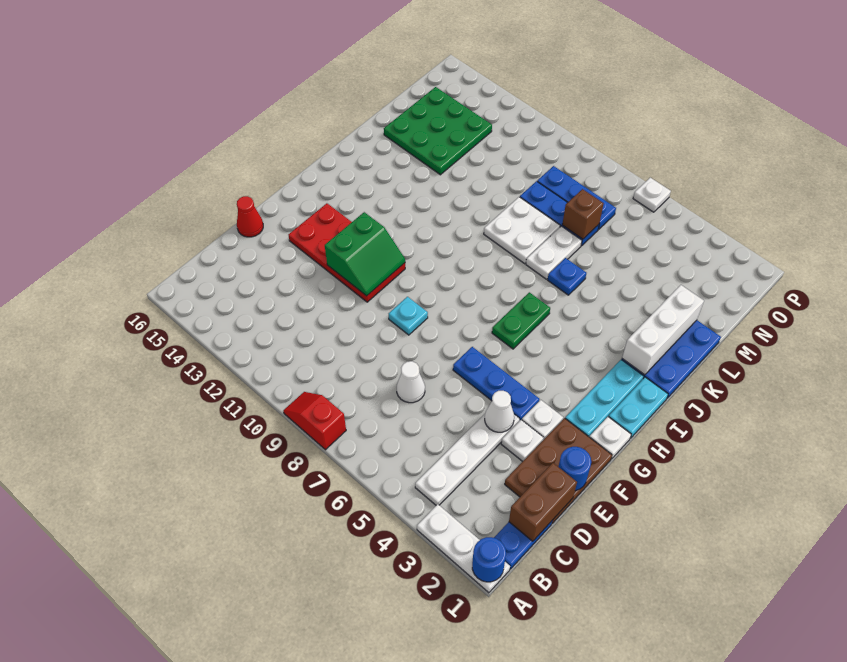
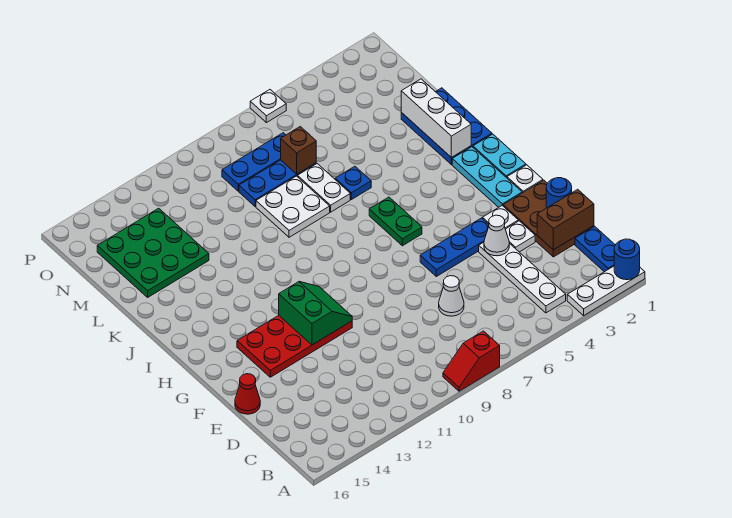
brown brick C1:D1 level 2 -> brown brick D1:D2 level 2
cyan plate F9 level 1 -> none

